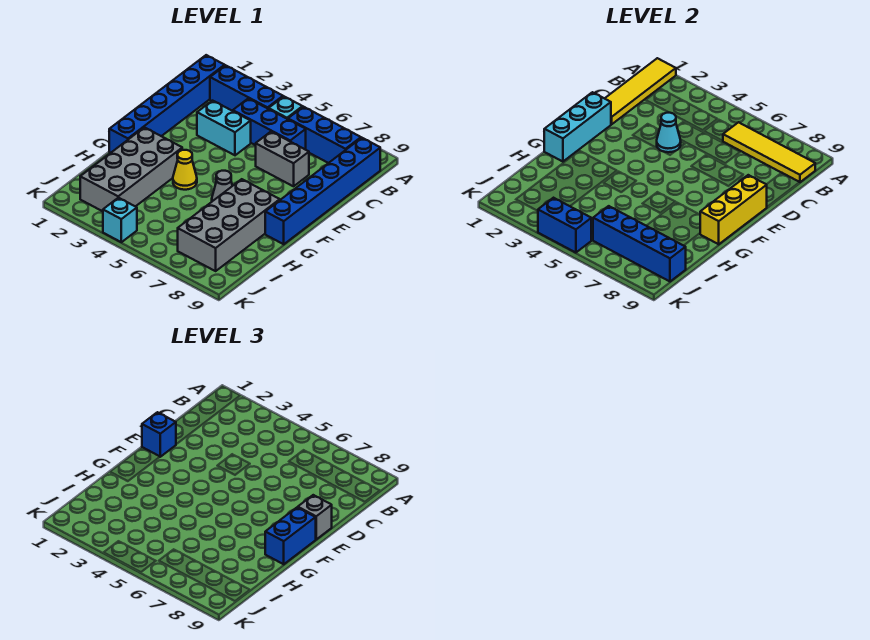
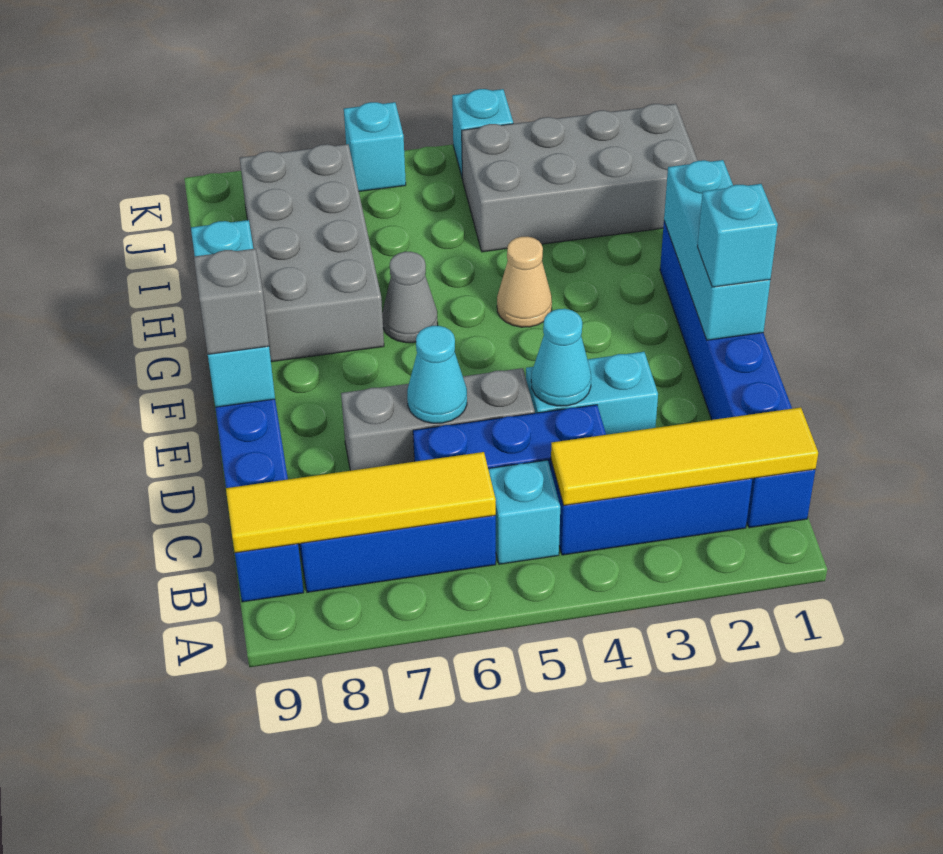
yellow tile A1:D1 level 2 -> yellow tile B1:B4 level 2
grey brick D6:D7 level 1 -> grey brick D5:D7 level 1
none -> cyan cone D6 level 2
blue brick E1 level 3 -> cyan brick E1 level 3
yellow brick E9:G9 level 2 -> cyan brick E9:G9 level 2
blue brick F9:G9 level 3 -> none
grey brick G2:J3 level 1 -> grey brick I1:J4 level 1
yellow cone G4 level 1 -> tan cone G4 level 1
blue brick J6:J9 level 2 -> none
blue brick K4:K5 level 2 -> none
none -> cyan brick K6 level 1

